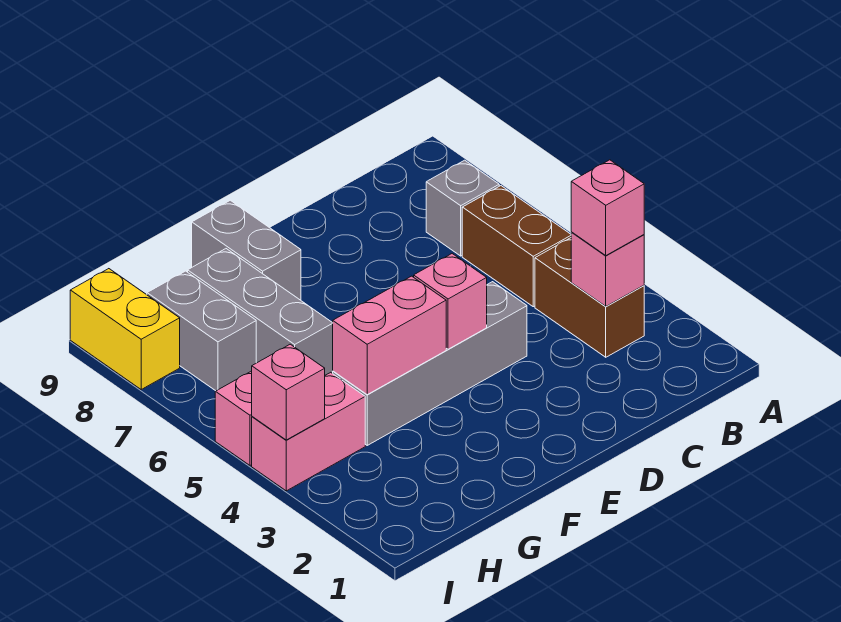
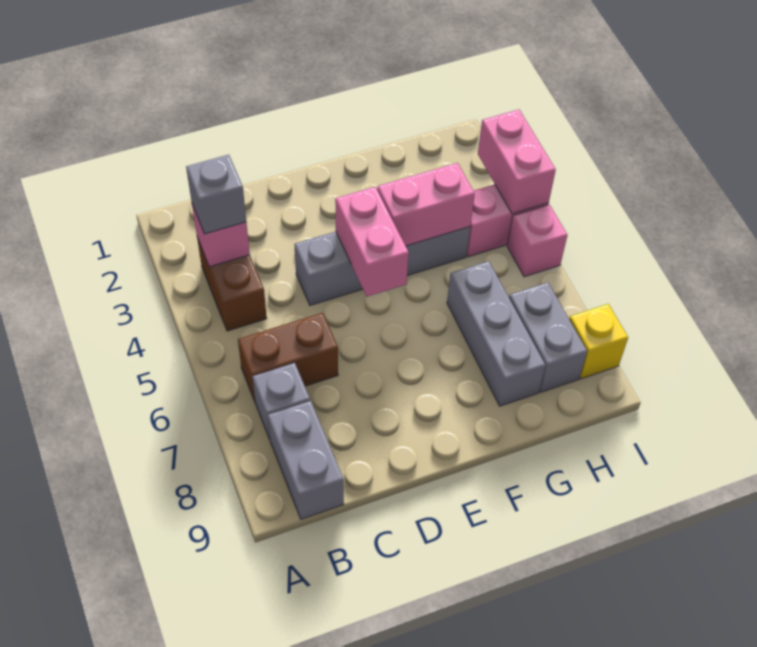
pink brick B3 level 3 -> grey brick B3 level 3
brown brick B5:B6 level 1 -> brown brick B6:C6 level 1
pink brick E4 level 2 -> pink brick E4:E5 level 2
grey brick F8:F9 level 1 -> grey brick B8:B9 level 1
pink brick I4 level 2 -> pink brick I3:I4 level 2
yellow brick I8:I9 level 1 -> yellow brick I8 level 1

